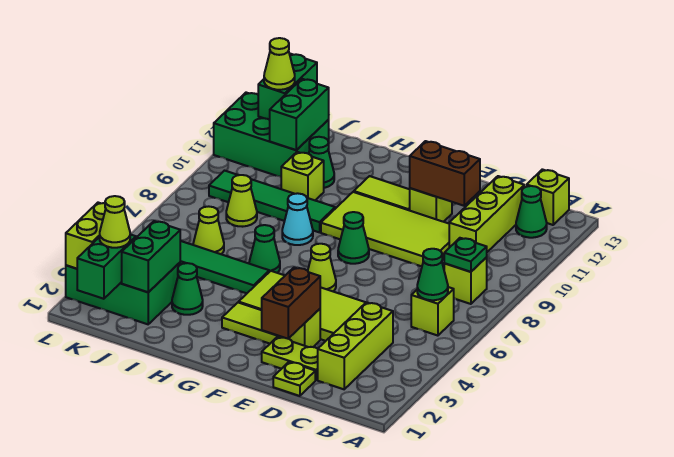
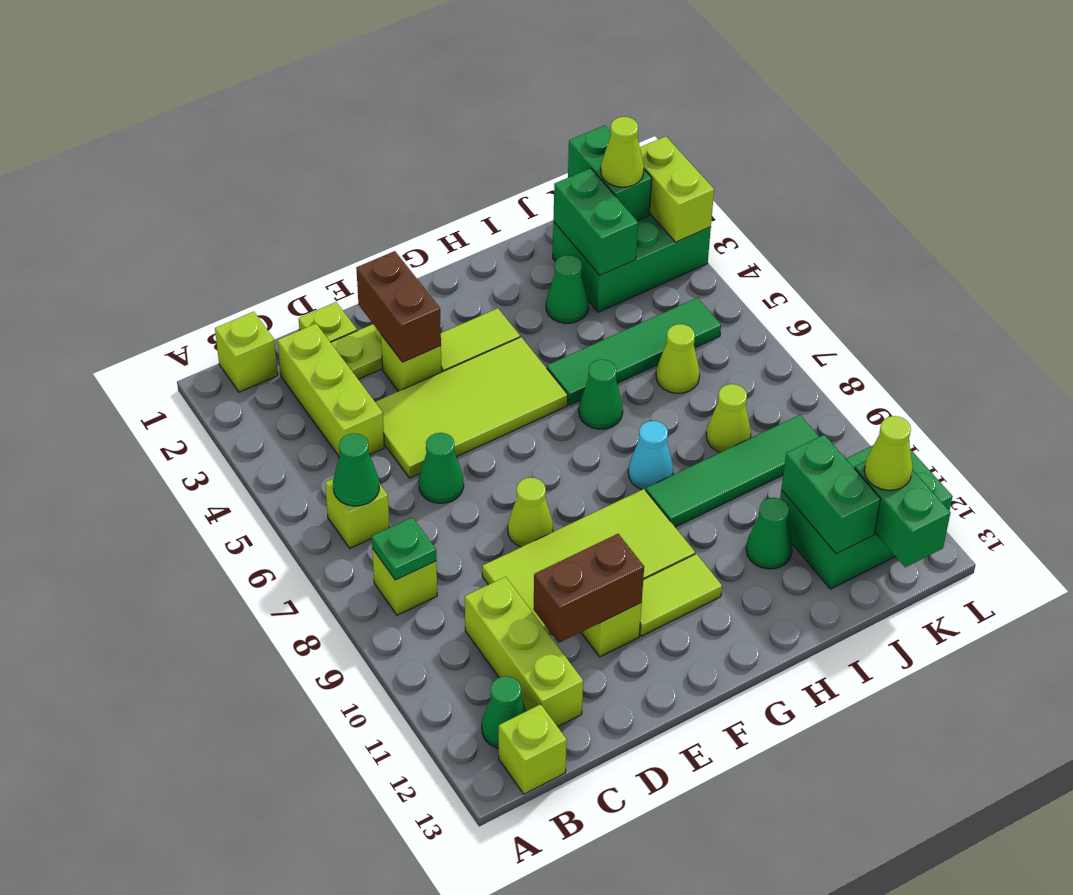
lime cone F6 level 1 -> lime cone E8 level 1
green cone F8 level 1 -> green cone D6 level 1
lime brick I10 level 1 -> lime brick B1 level 1

